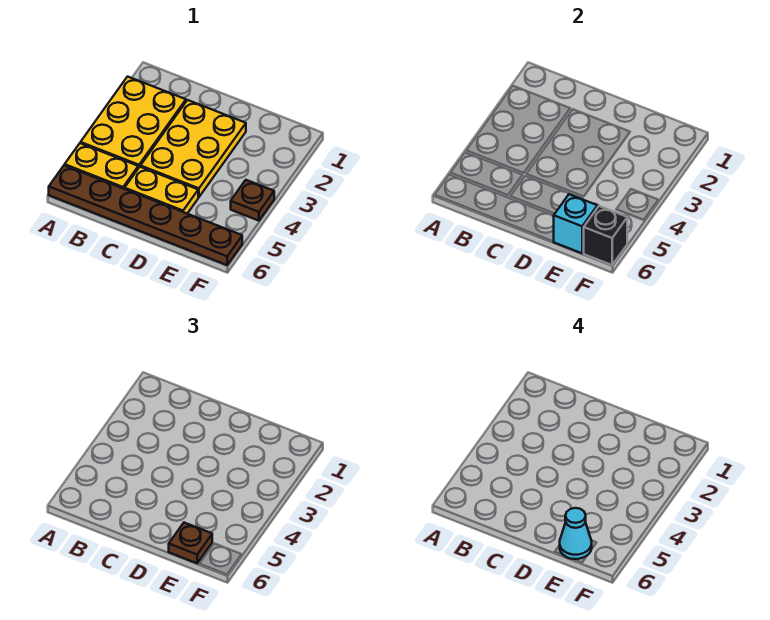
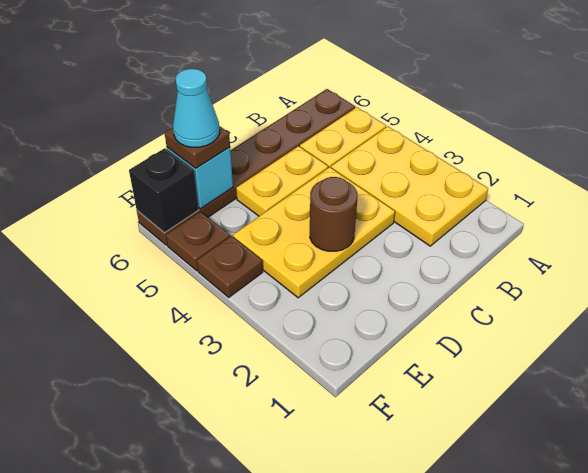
yellow plate C2:D4 level 1 -> yellow plate C3:E4 level 1
none -> brown round brick D3 level 2
none -> brown plate F5 level 1

